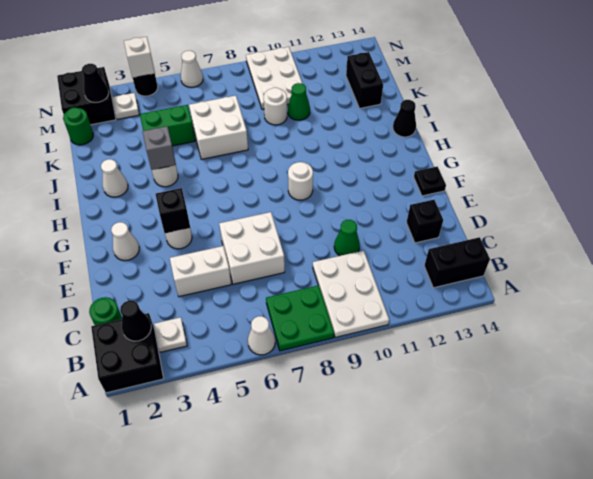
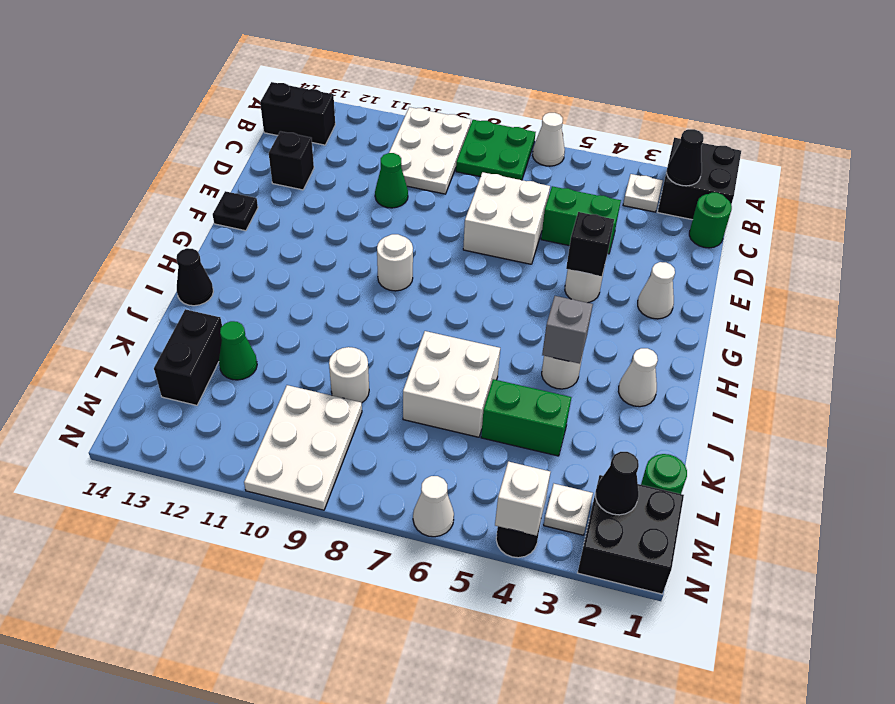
white brick D4:D5 level 1 -> green brick D4:D5 level 1
green cone K10 level 1 -> green cone K12 level 1

